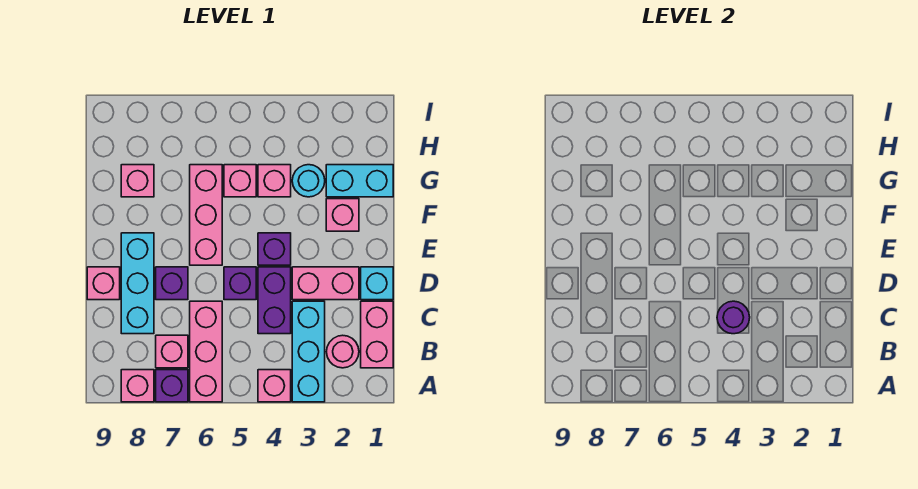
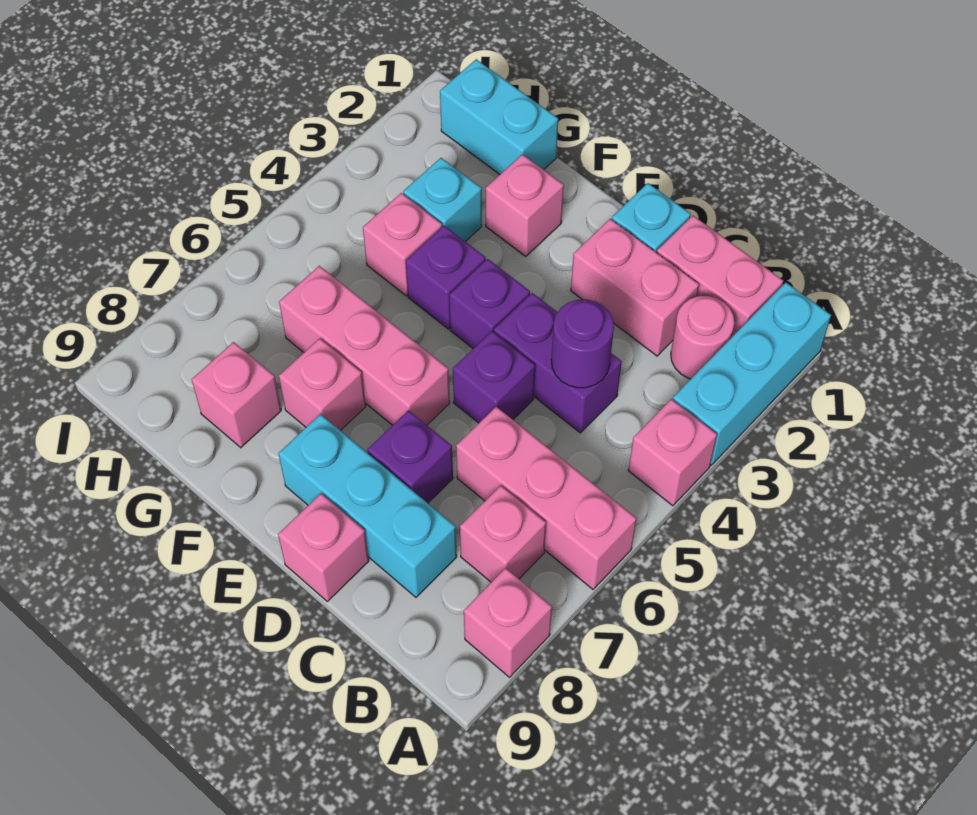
cyan brick A3:C3 level 1 -> cyan brick A1:A3 level 1
purple brick A7 level 1 -> purple brick F4 level 1
pink brick D2:D3 level 1 -> pink brick C2:D2 level 1
cyan brick G1:G2 level 1 -> cyan brick G1:H1 level 1
cyan round brick G3 level 1 -> cyan brick G3 level 1
pink brick G5 level 1 -> pink brick F7 level 1

